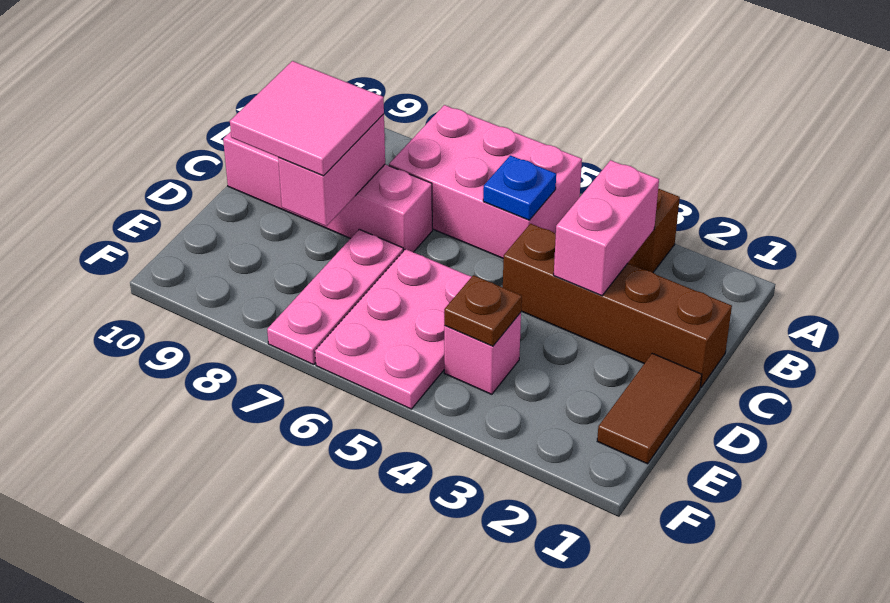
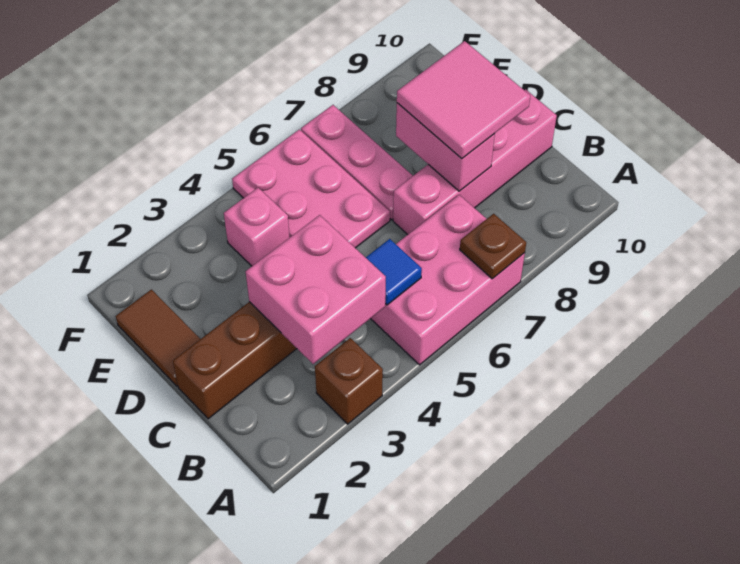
pink brick B3:C3 level 2 -> pink brick B3:C4 level 2
blue plate B5 level 2 -> blue tile B5 level 2
brown plate E4 level 2 -> brown plate A7 level 2

